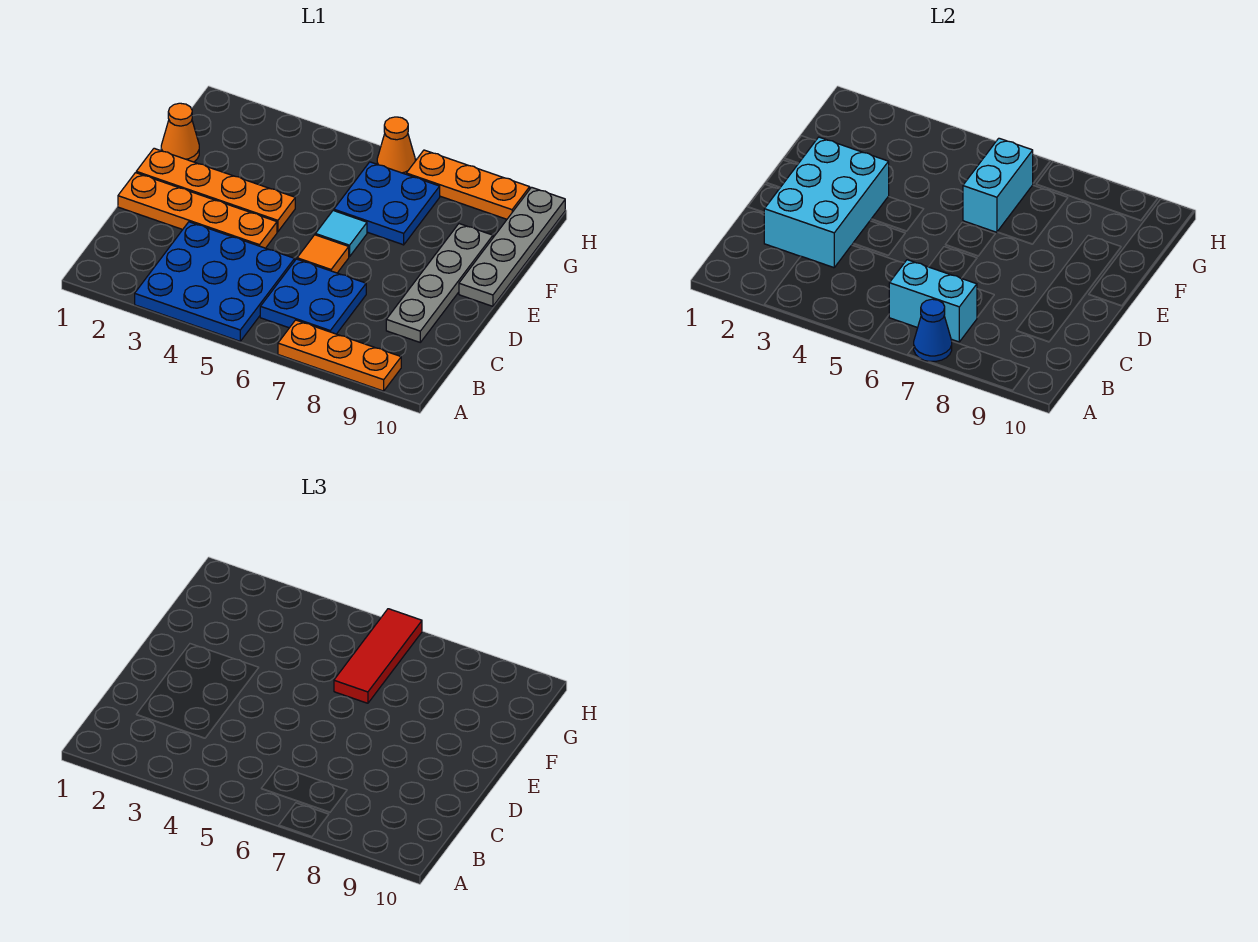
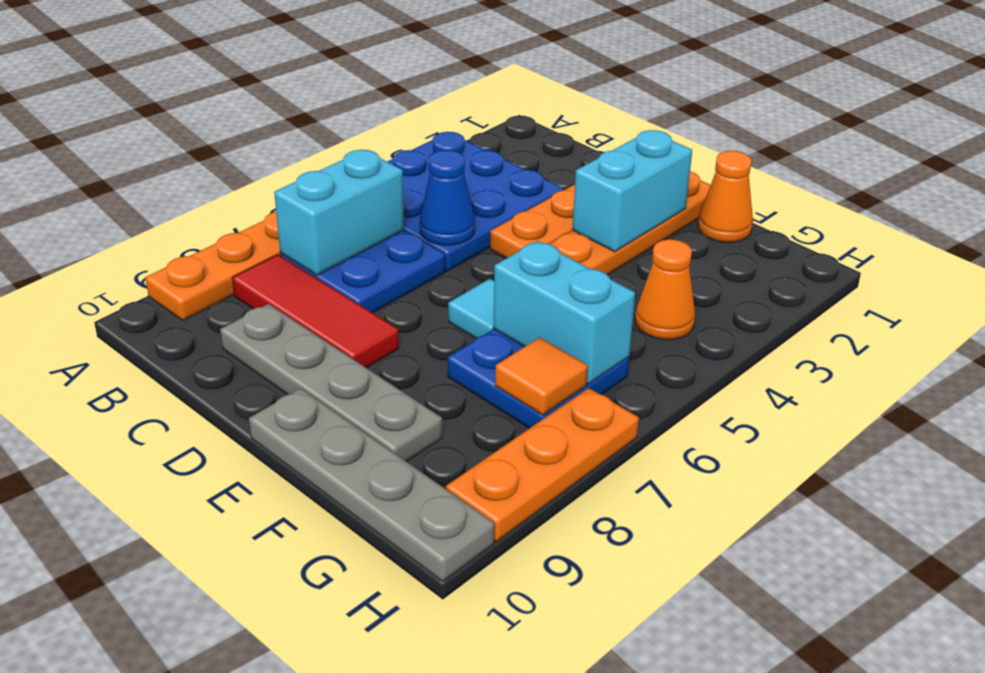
blue cone A7 level 2 -> blue cone C5 level 2
cyan brick C2:E3 level 2 -> cyan brick E2:E3 level 2
orange tile D6 level 1 -> orange tile G7 level 2
red tile F6:H6 level 3 -> red tile B8:D8 level 1
orange cone H6 level 1 -> orange cone G4 level 1

